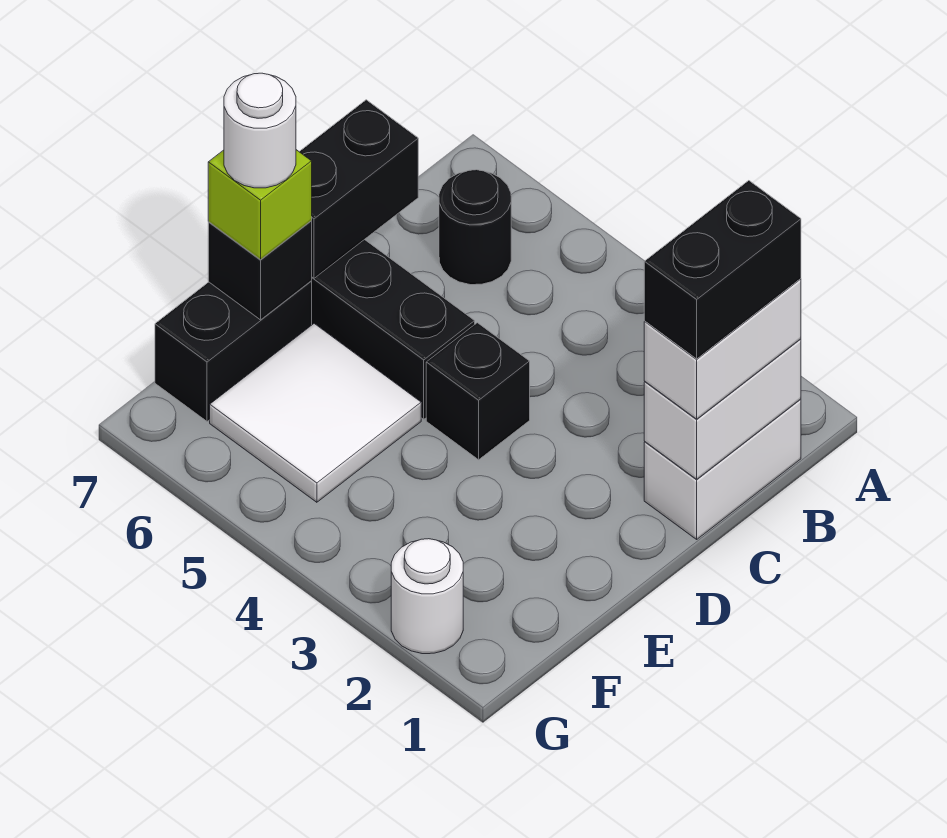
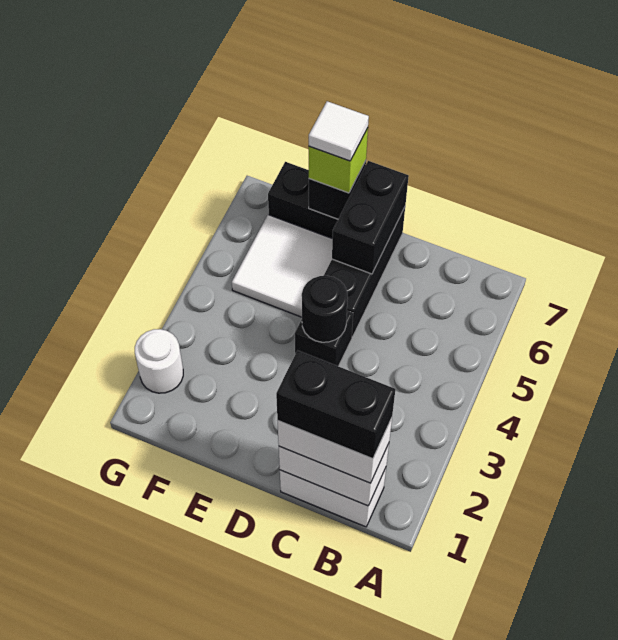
black round brick B6 level 1 -> black round brick D4 level 2
black brick C7:D7 level 2 -> black brick D6:D7 level 2
white round brick E7 level 4 -> white tile E7 level 4

